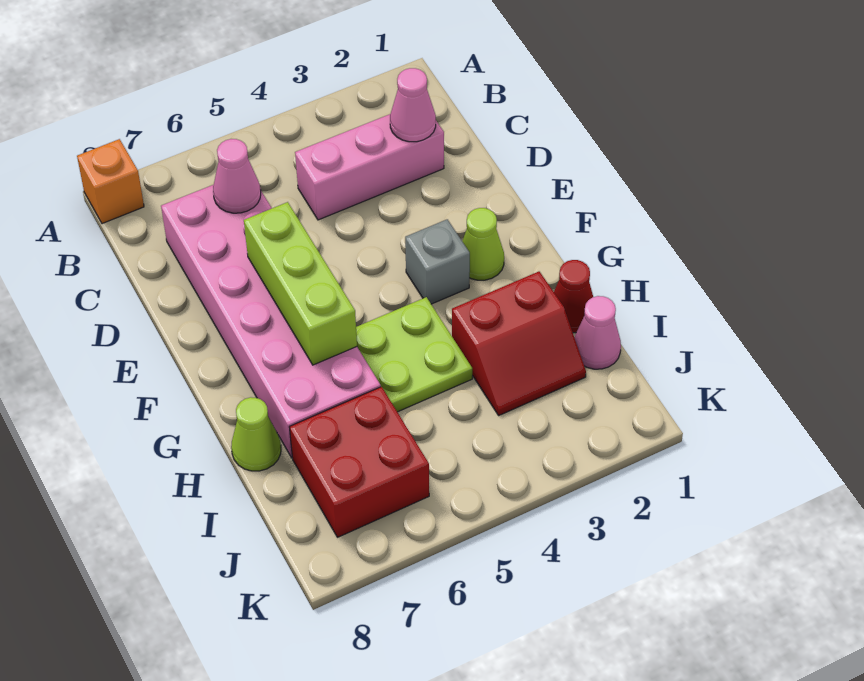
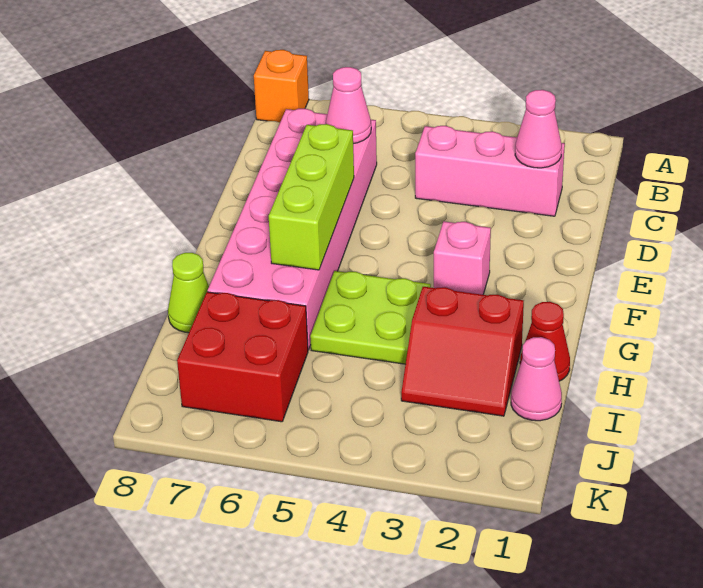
lime cone F2 level 1 -> none
grey brick F3 level 1 -> pink brick F3 level 1

